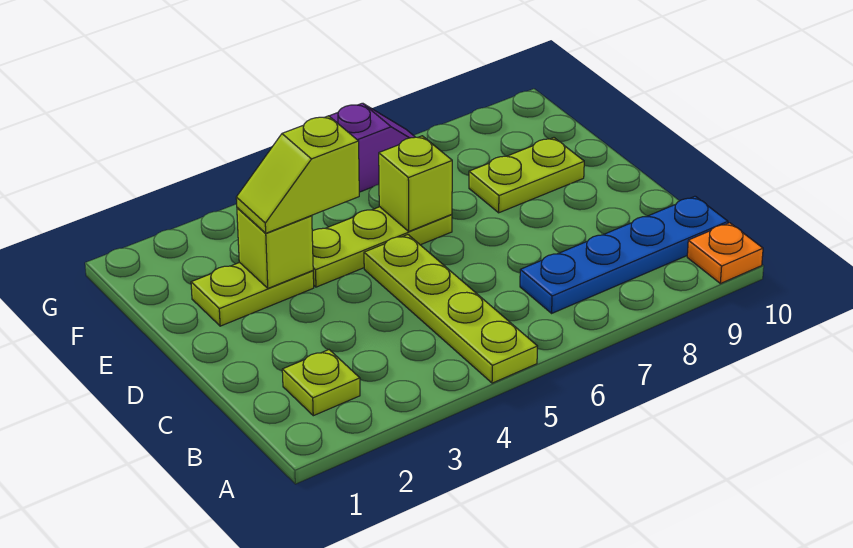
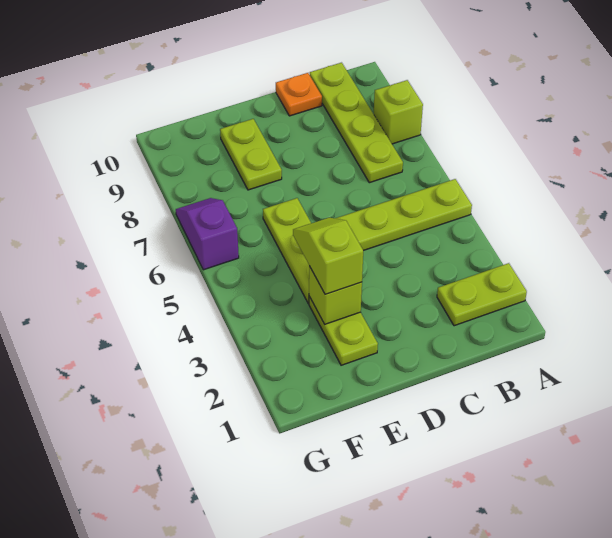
orange plate A10 level 1 -> orange plate C10 level 1
lime plate B2 level 1 -> lime plate A2:B2 level 1
blue plate B7:B10 level 1 -> lime plate B7:B10 level 1
lime slope E3:E4 level 3 top 4 -> lime slope E3:E4 level 3 top 3
lime brick E6 level 2 -> lime brick A8 level 1

